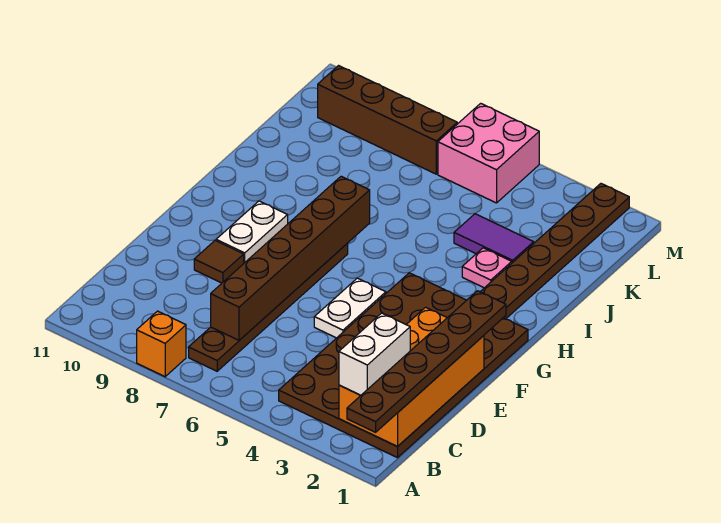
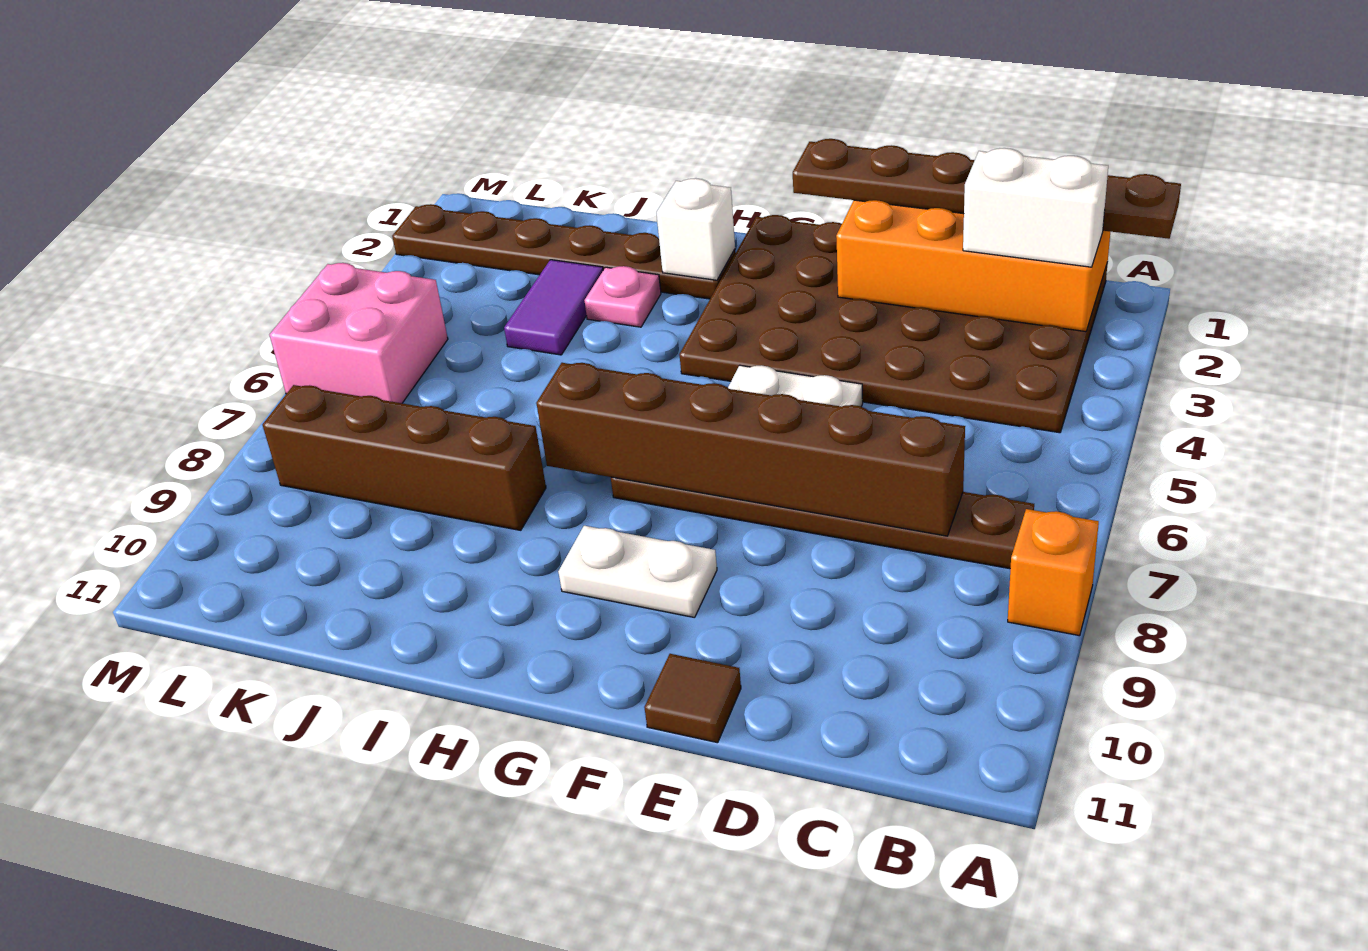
brown tile E9 level 1 -> brown tile E11 level 1
none -> white brick H2 level 2
brown brick L7:L10 level 1 -> brown brick I8:L8 level 1

